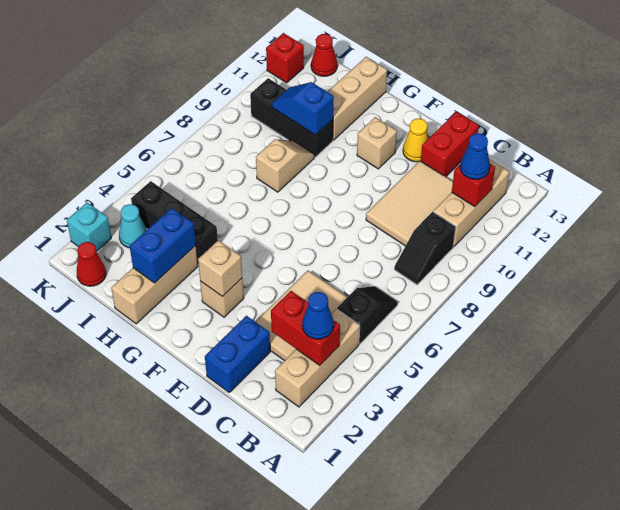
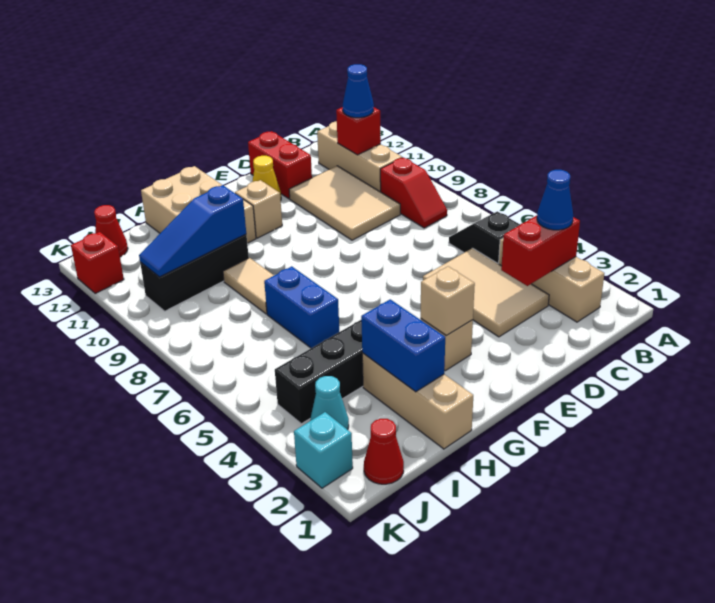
black slope B8:B9 level 1 top 9 -> red slope B8:B9 level 1 top 9
blue brick D1:D2 level 1 -> blue brick H6:H7 level 1
tan slope H8:H9 level 1 top 8 -> tan tile H8:H9 level 1
blue slope H10:I10 level 2 top H -> blue slope H10:J10 level 2 top H
tan brick H11:H13 level 1 -> tan brick G11:H13 level 1

